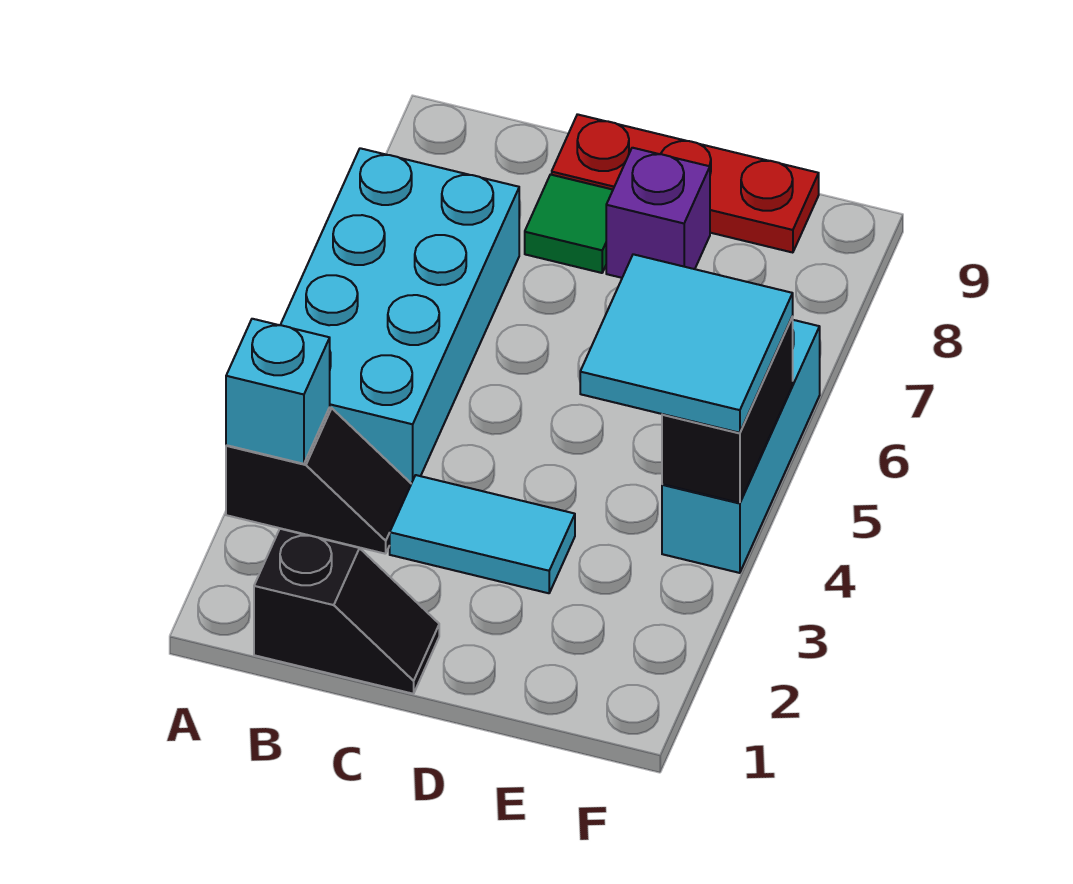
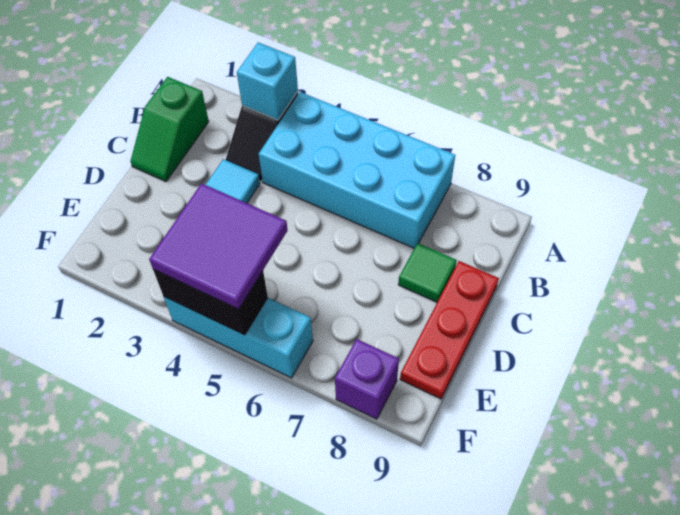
black slope B1:C1 level 1 top B -> green slope B1:C1 level 1 top B
purple brick D8 level 1 -> purple brick F8 level 1
cyan tile E4:F5 level 3 -> purple tile E4:F5 level 3

